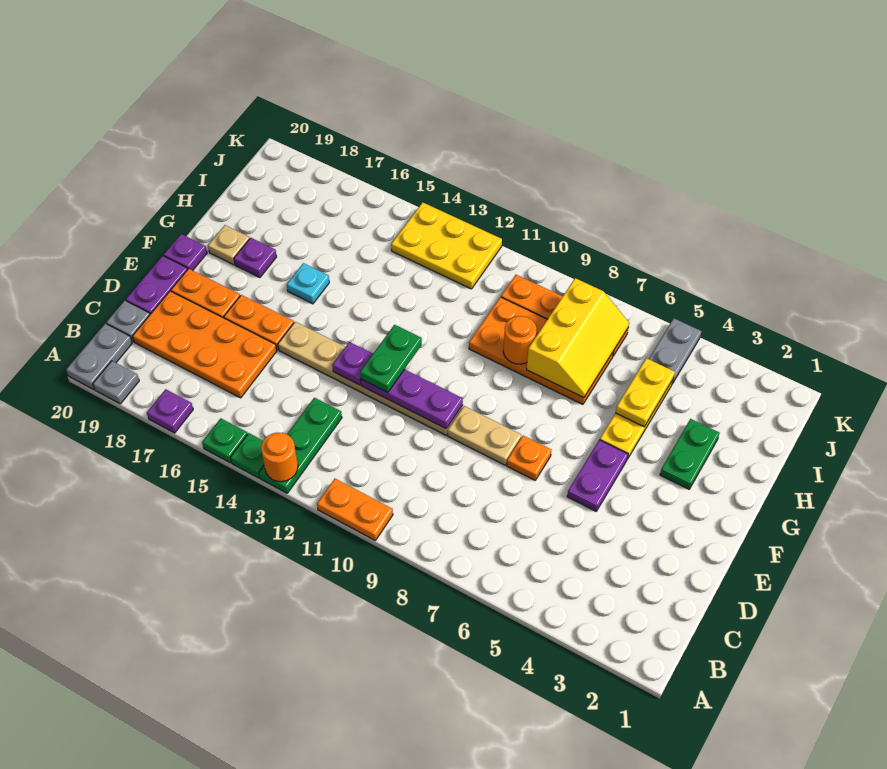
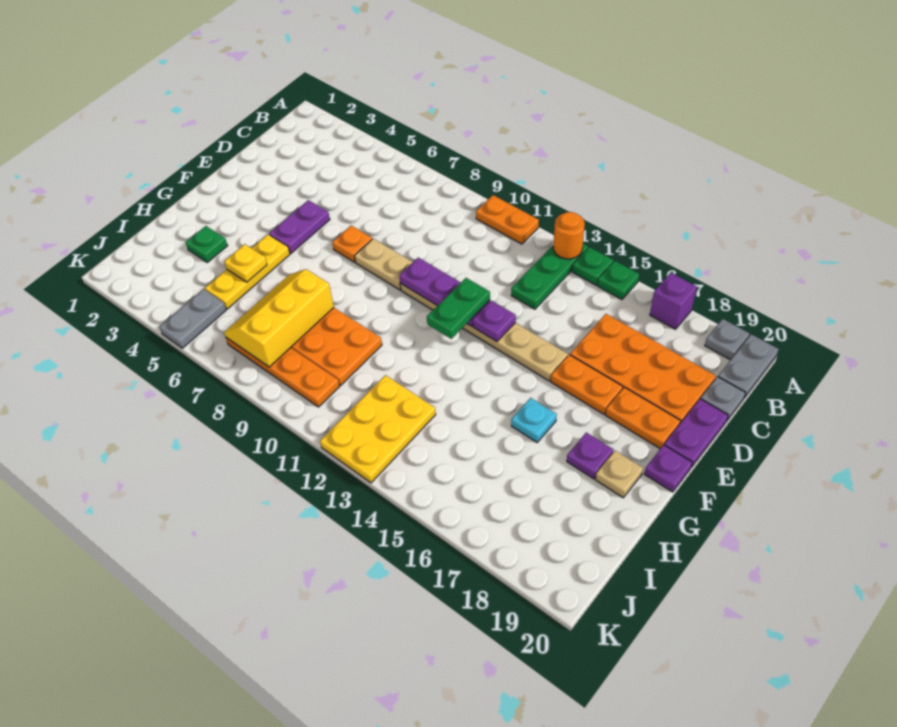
purple plate A17 level 1 -> purple brick A17 level 1
green plate G3:H3 level 1 -> green plate H3 level 1
yellow plate H5:I5 level 2 -> yellow plate H5 level 2
orange round brick H9 level 2 -> none
yellow plate J12:K14 level 1 -> yellow plate I12:K13 level 1

